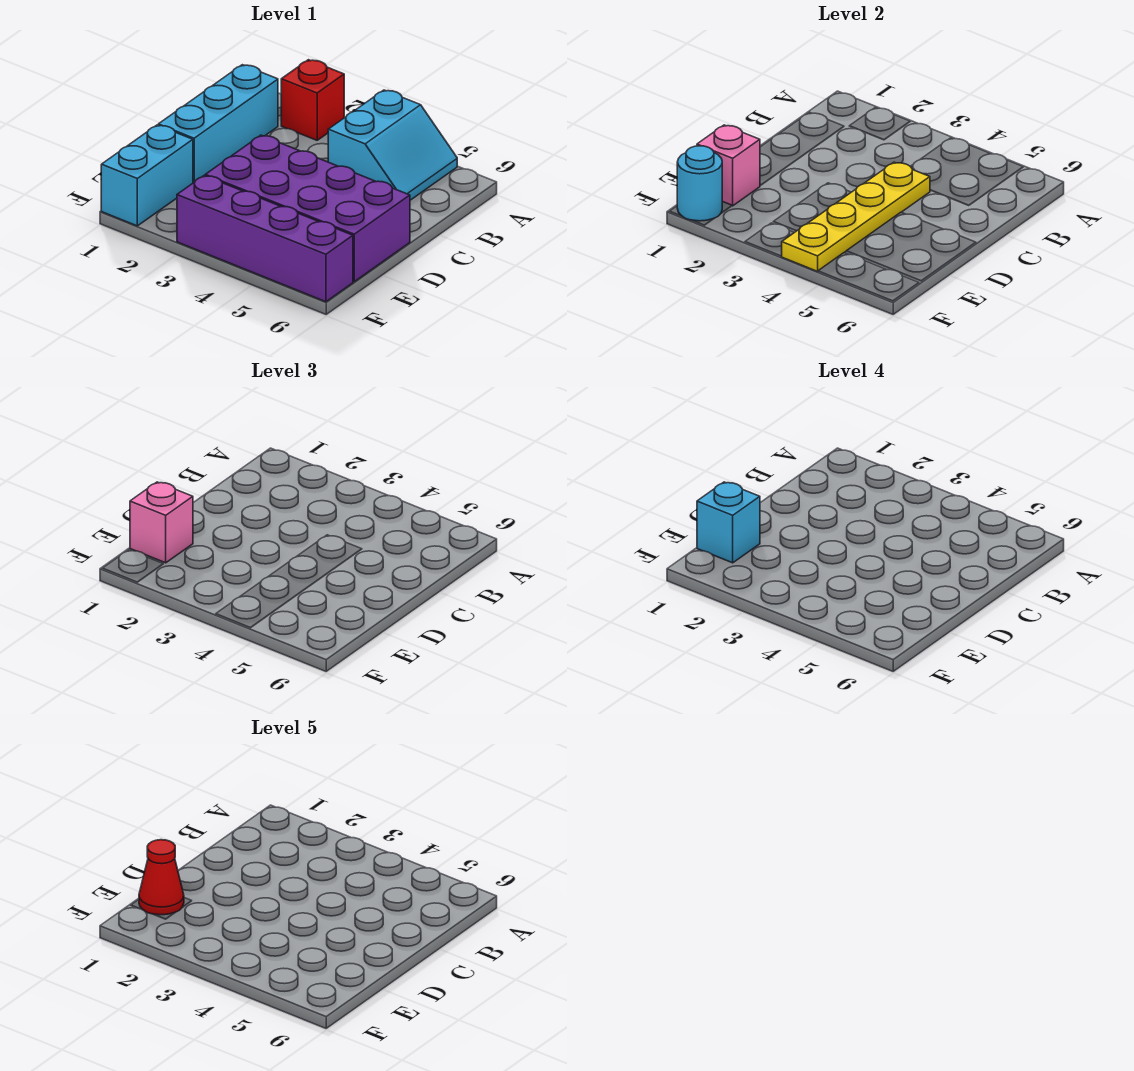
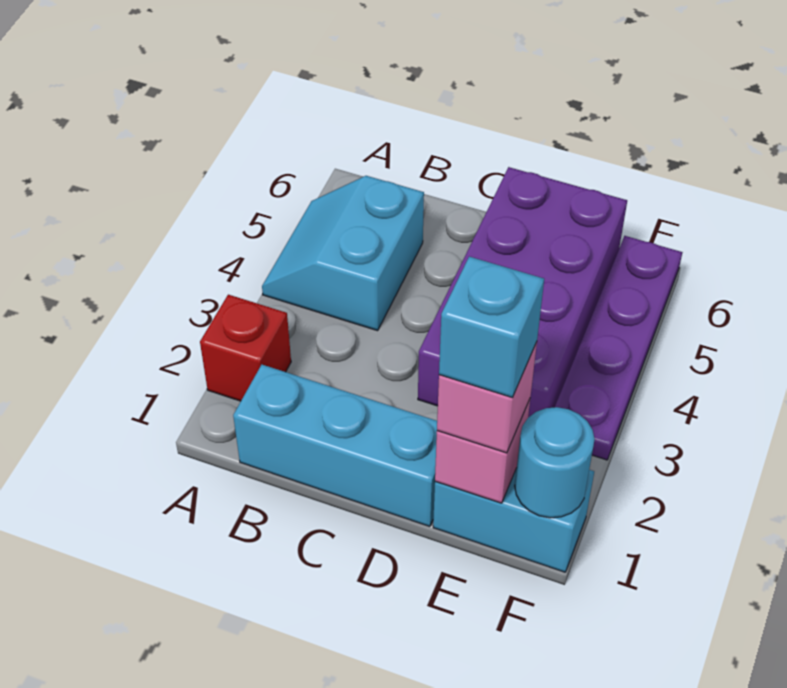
cyan slope A4:B5 level 1 top 4 -> cyan slope A4:B5 level 1 top B
yellow plate C4:F4 level 2 -> none
red cone E1 level 5 -> none
purple brick F3:F6 level 1 -> purple plate F3:F6 level 1

